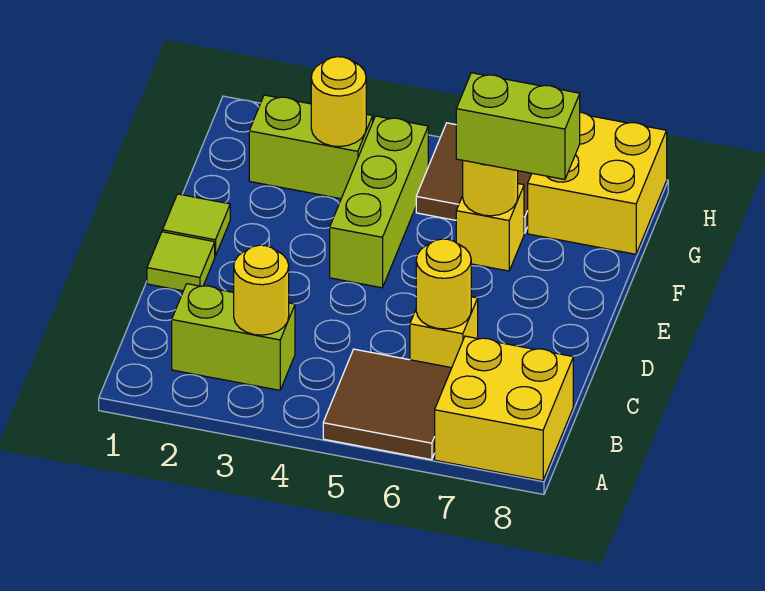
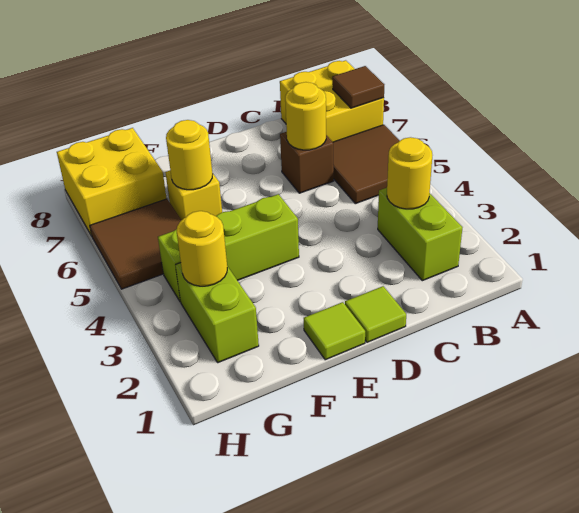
none -> brown tile A7 level 2
yellow brick C6 level 1 -> brown brick C6 level 1
lime brick F6:F7 level 3 -> none

